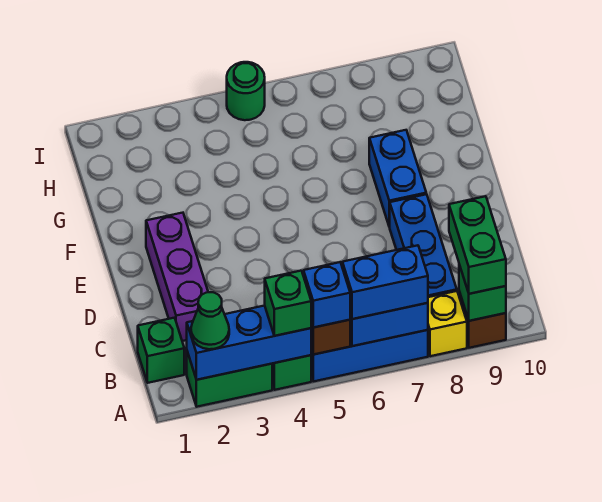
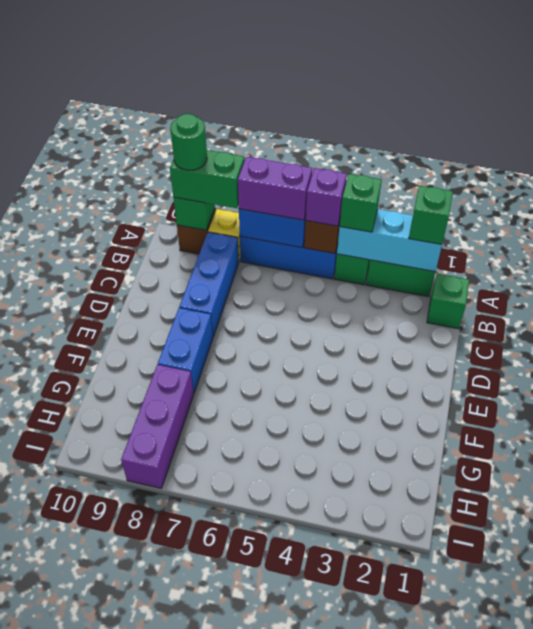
blue brick A2:A4 level 2 -> cyan brick A2:A4 level 2
green cone A2 level 3 -> green brick A2 level 3
blue brick A5 level 3 -> purple brick A5 level 3
blue brick A6:A7 level 3 -> purple brick A6:A7 level 3
green brick A9:B9 level 3 -> green brick A8:A9 level 3
purple brick C2:E2 level 1 -> purple brick G8:I8 level 1
green round brick I5 level 1 -> green round brick A9 level 4

